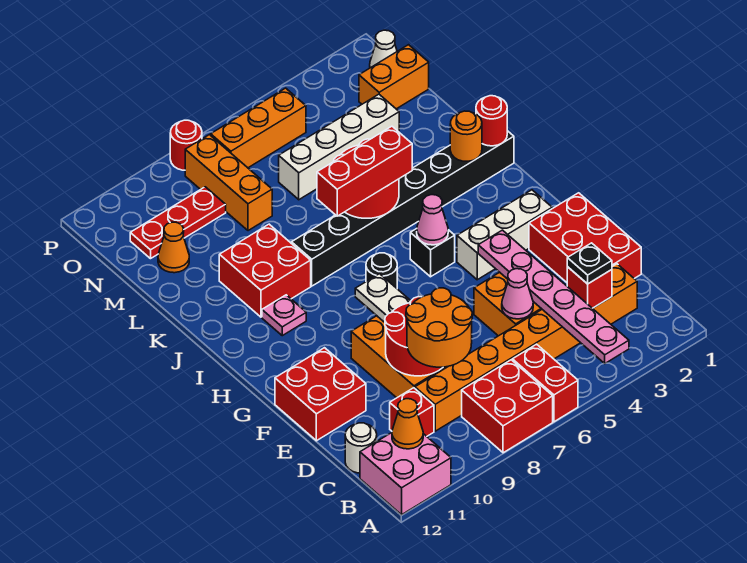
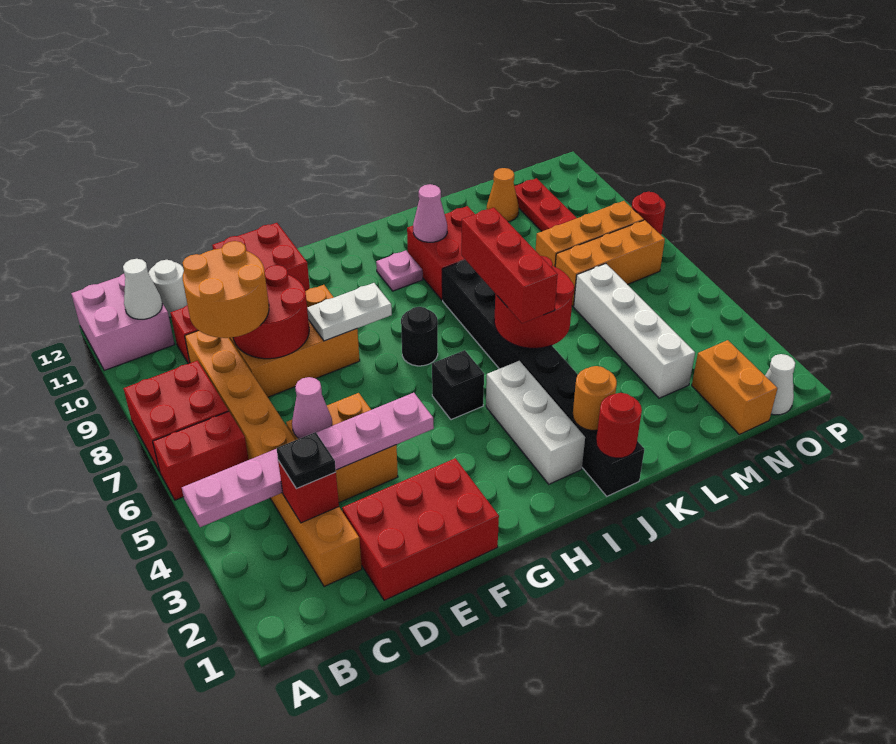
orange cone B11 level 2 -> white cone B11 level 2
white brick G2:G4 level 1 -> white brick I2:I4 level 1
pink cone H5 level 2 -> pink cone J10 level 2
orange brick O5:O7 level 1 -> orange brick M7:O7 level 1

